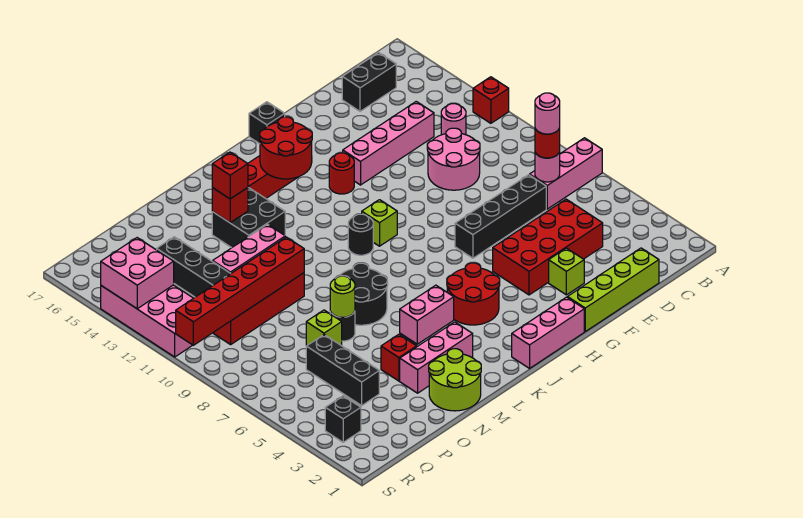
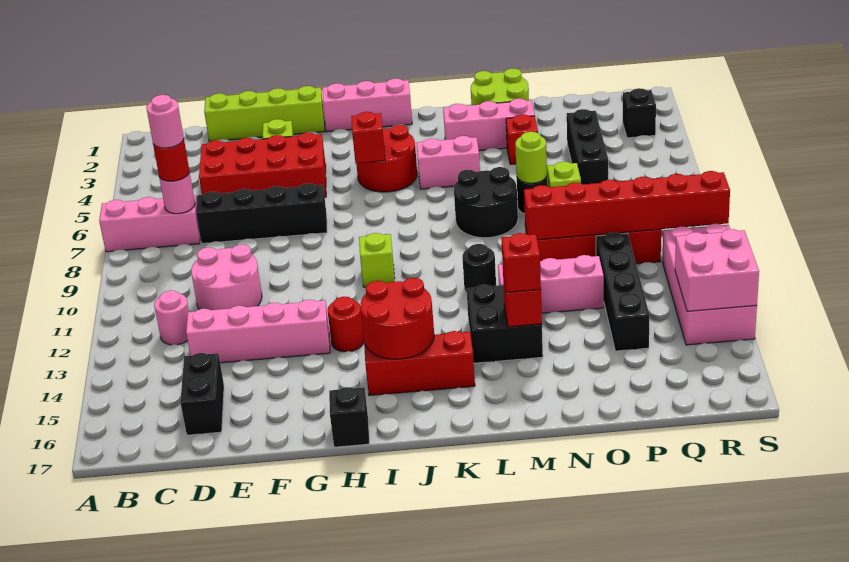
red brick A12 level 1 -> red brick I5 level 2
black brick C16:D16 level 1 -> black brick D15:D16 level 1
black round brick J10 level 1 -> black round brick L11 level 1

